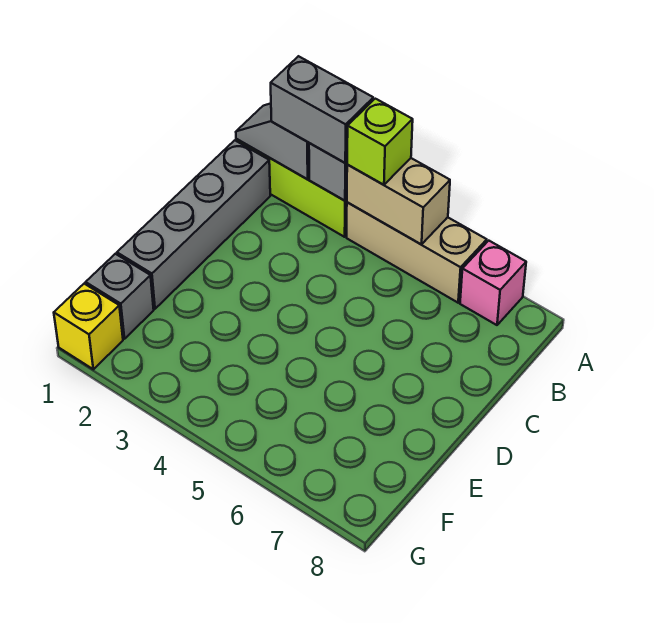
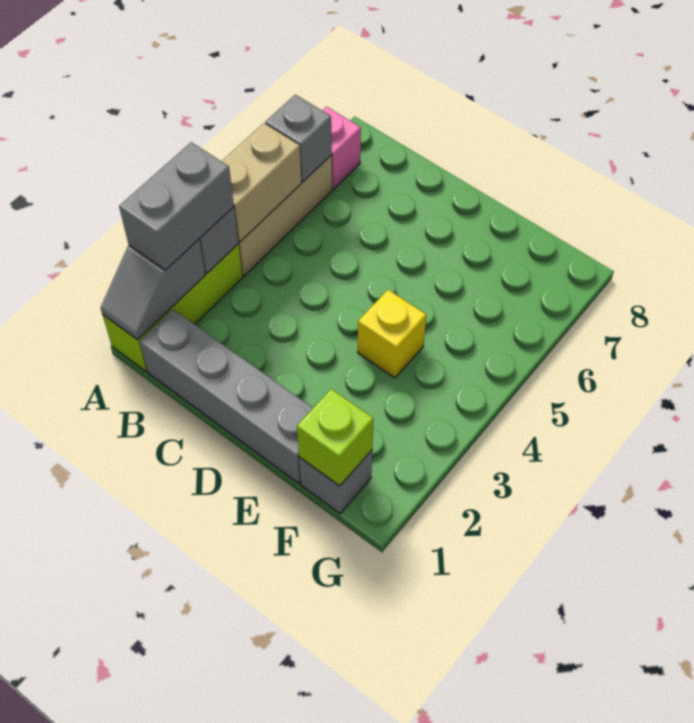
lime brick A4 level 3 -> lime brick F1 level 2
none -> grey brick A6 level 2
yellow brick G1 level 1 -> yellow brick E4 level 1

